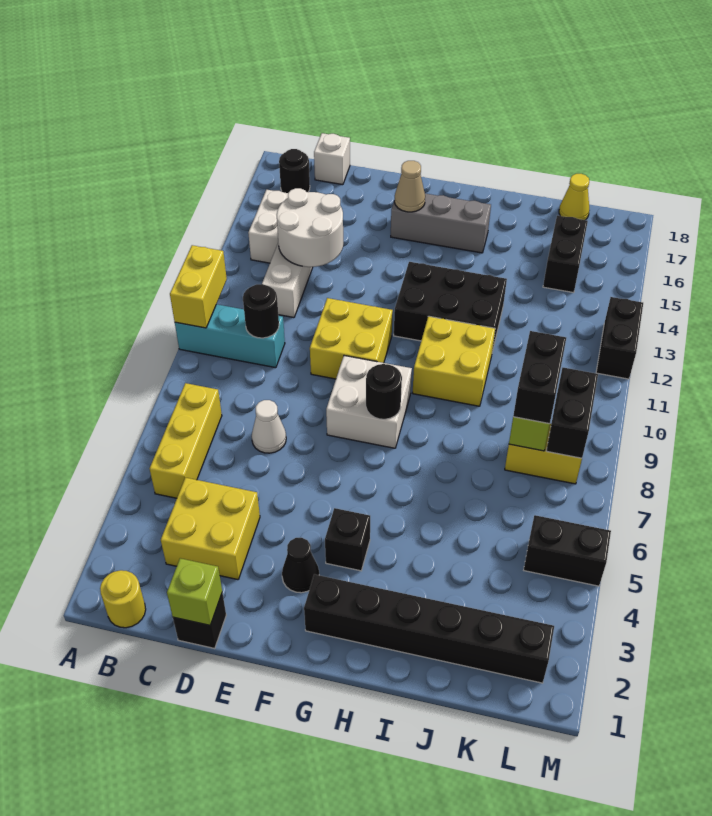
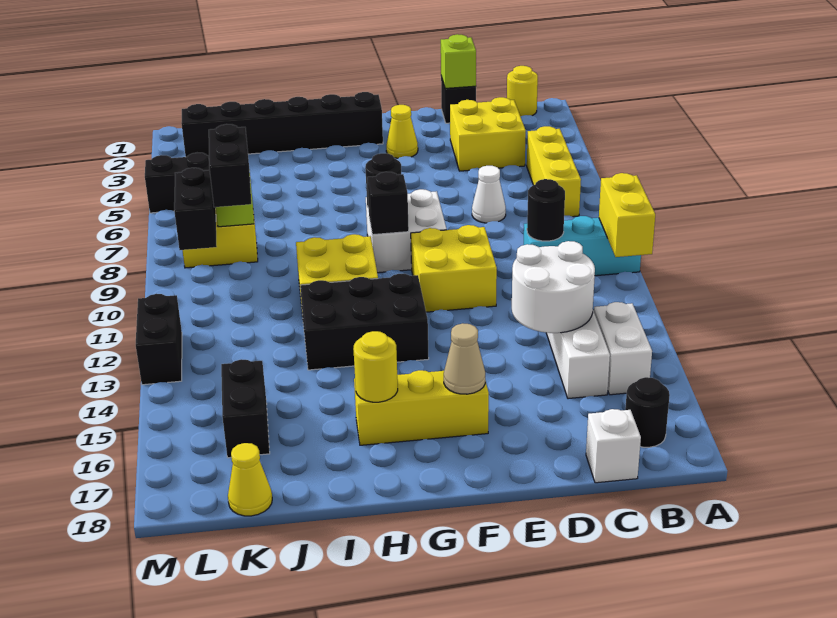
black cone F3 level 1 -> yellow cone F3 level 1
grey brick F16:H16 level 1 -> yellow brick F16:H16 level 1
black brick G4 level 1 -> black brick G9 level 2
none -> yellow round brick H16 level 2

